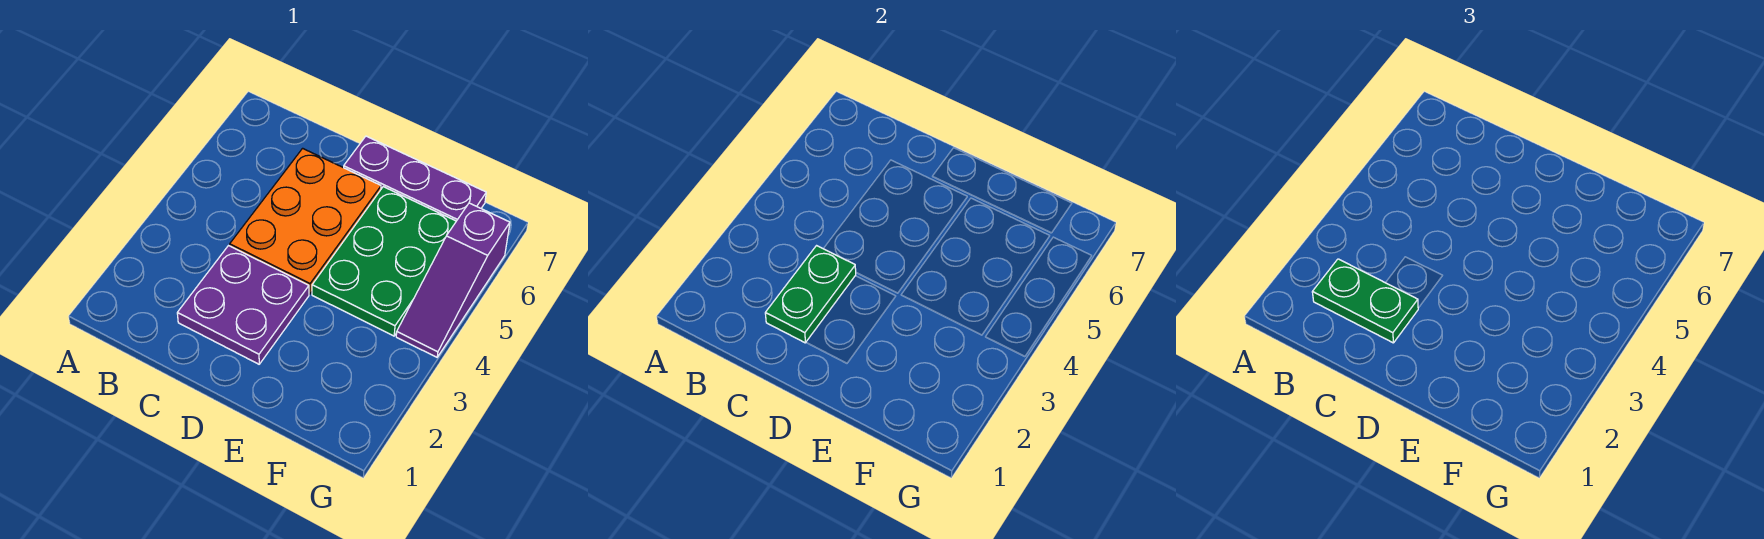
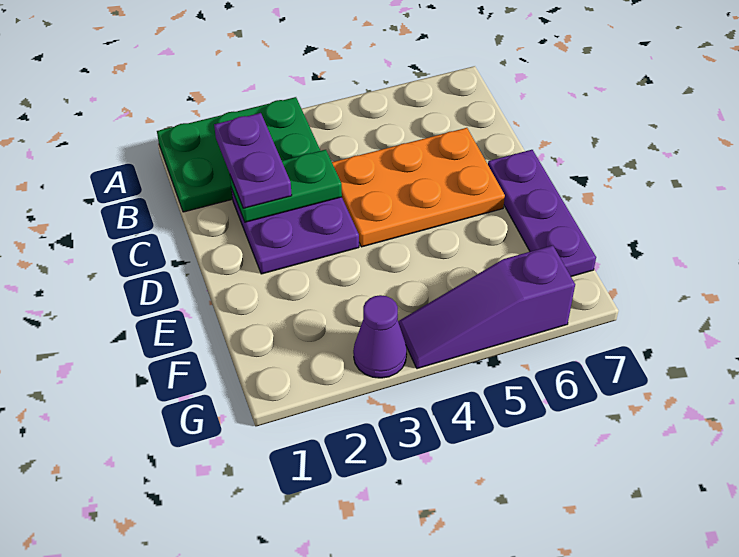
green plate B2:C2 level 3 -> purple plate B2:C2 level 3
green plate E4:F6 level 1 -> green plate A1:B3 level 1
none -> purple cone G3 level 1

